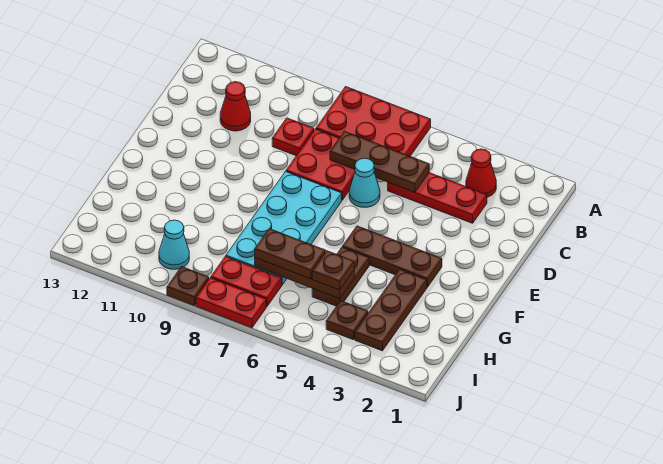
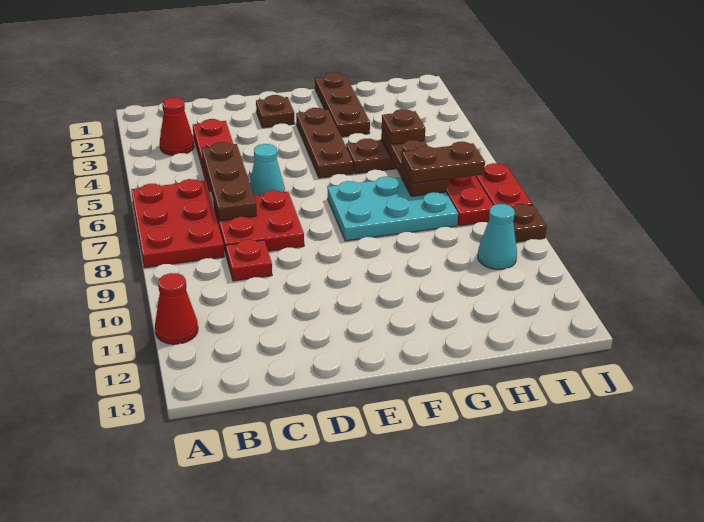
red cone C11 level 1 -> red cone A11 level 1
cyan plate E7:H8 level 1 -> cyan plate F7:H8 level 1
brown plate G3:I3 level 1 -> brown plate G1:G3 level 1
brown plate H6:H7 level 3 -> brown plate H7:I7 level 3
brown plate I4 level 1 -> brown plate E2 level 1

